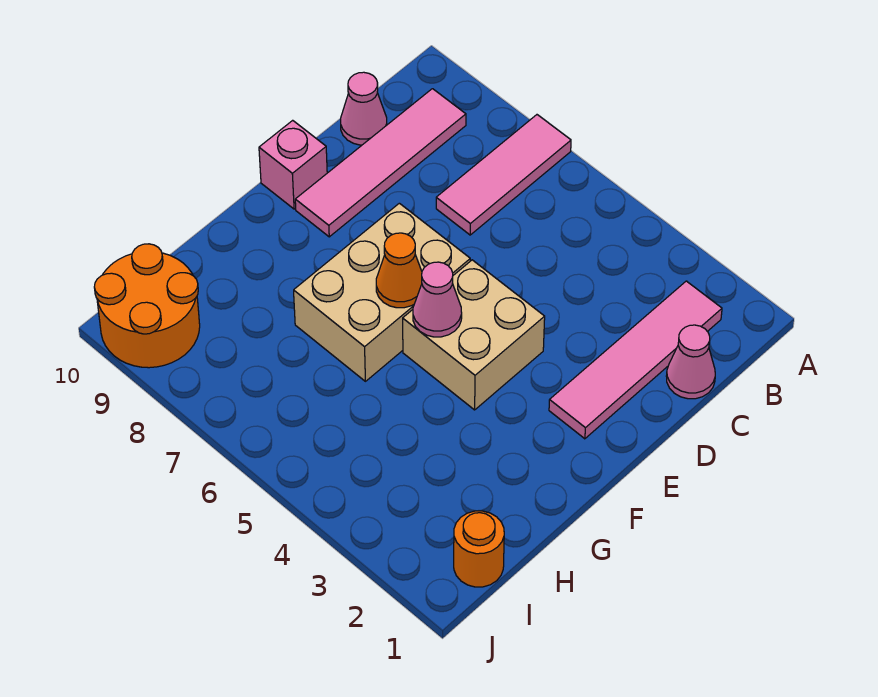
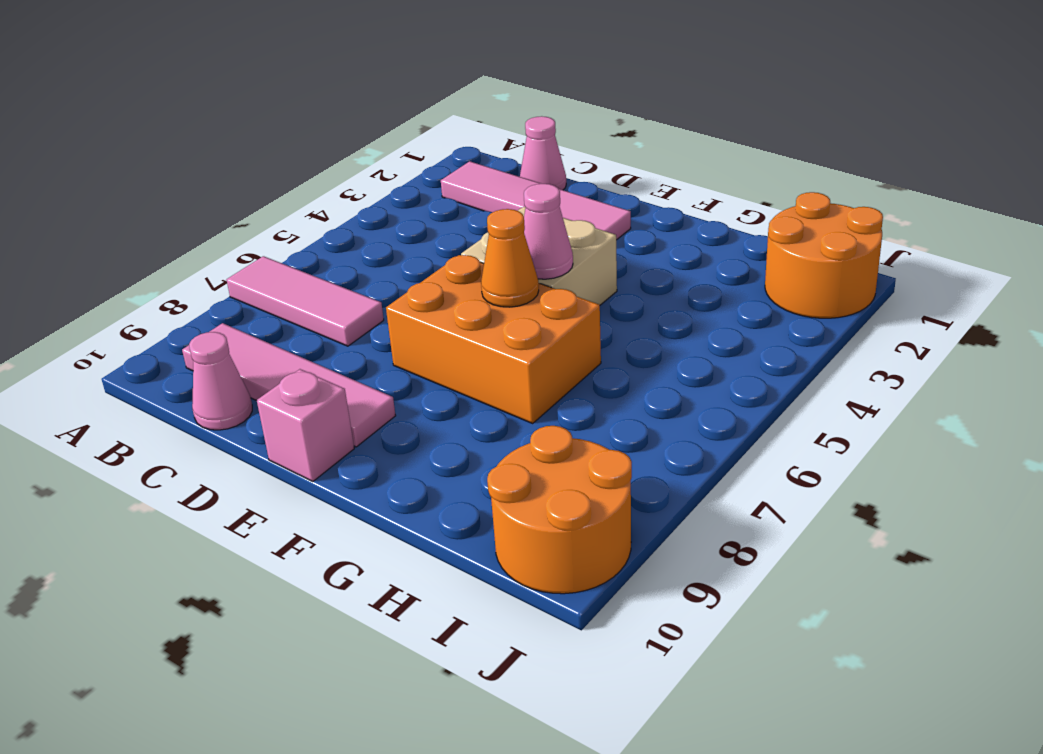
tan brick E6:G7 level 1 -> orange brick E6:G7 level 1
orange round brick I1 level 1 -> orange round brick I1:J2 level 1

